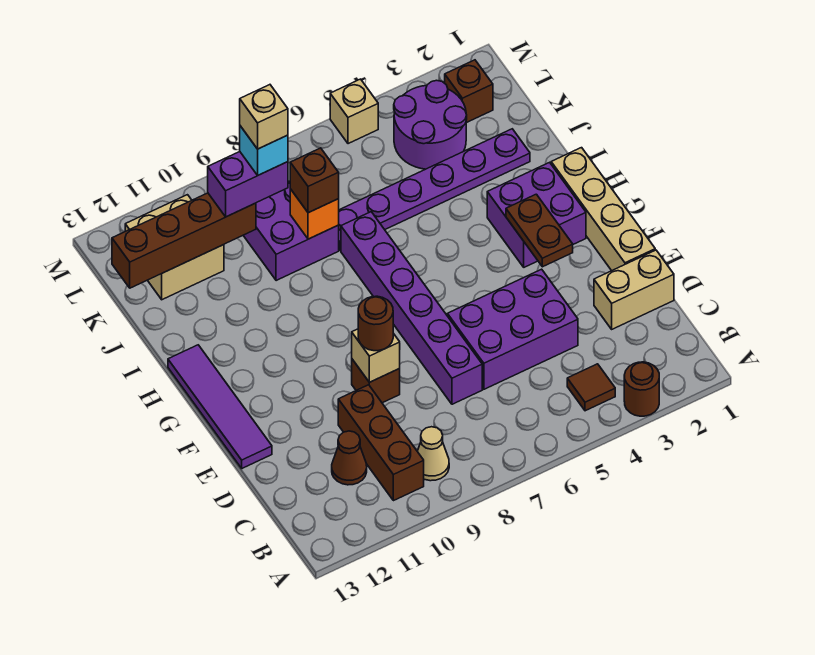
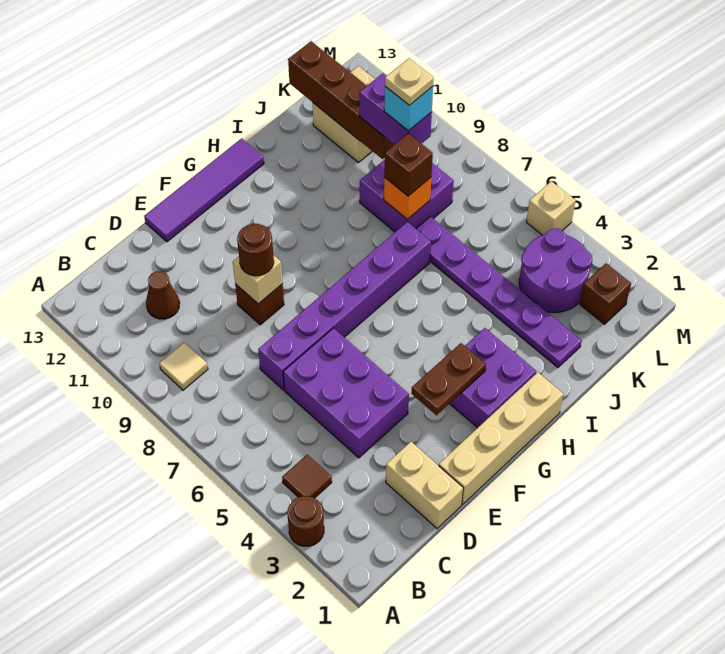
tan cone B9 level 1 -> tan tile B9 level 1
brown brick B10:D10 level 1 -> none
tan brick K9 level 5 -> tan plate K9 level 5

